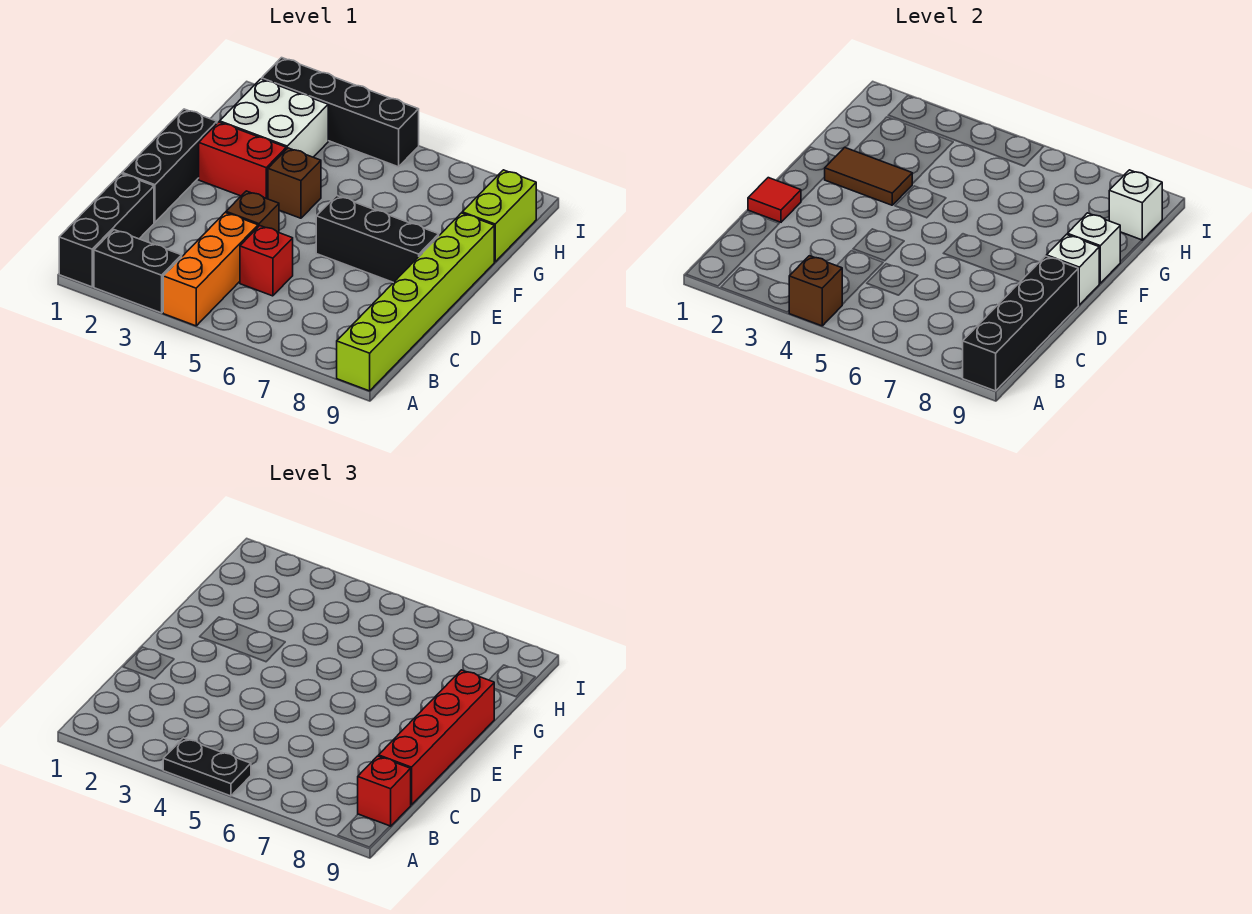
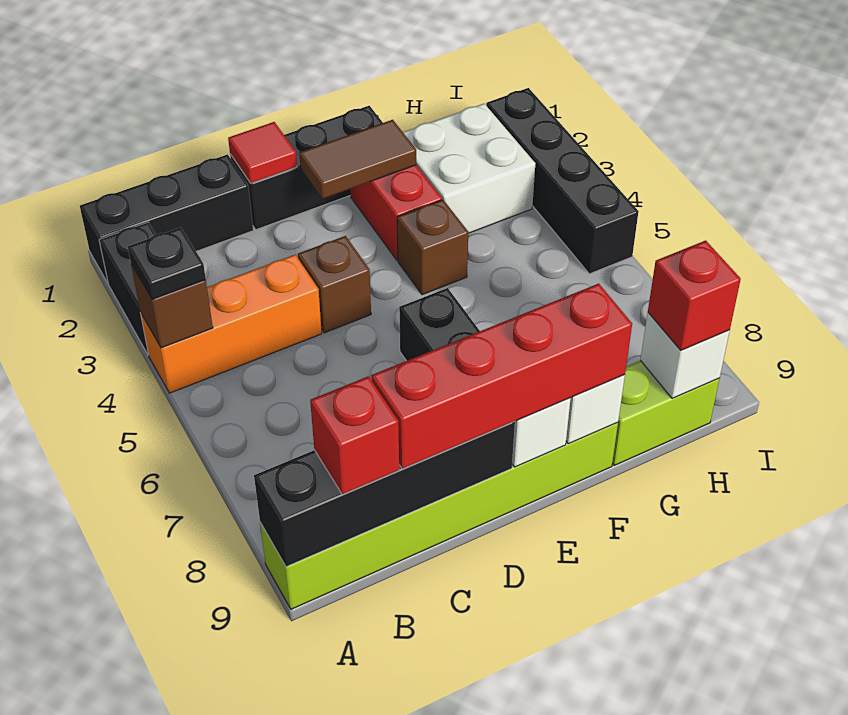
black plate A4:A5 level 3 -> black plate A4 level 3
red brick C5 level 1 -> red brick H9 level 3
brown tile F2:F3 level 2 -> brown tile E2:F2 level 2

